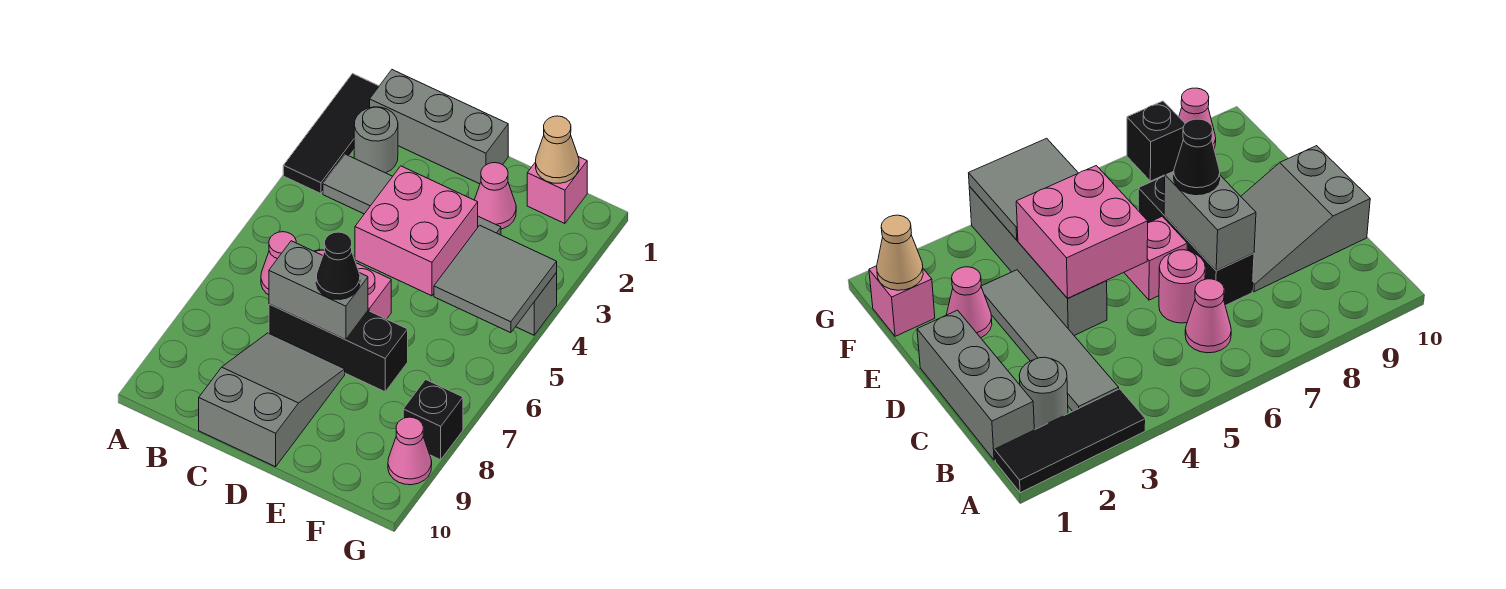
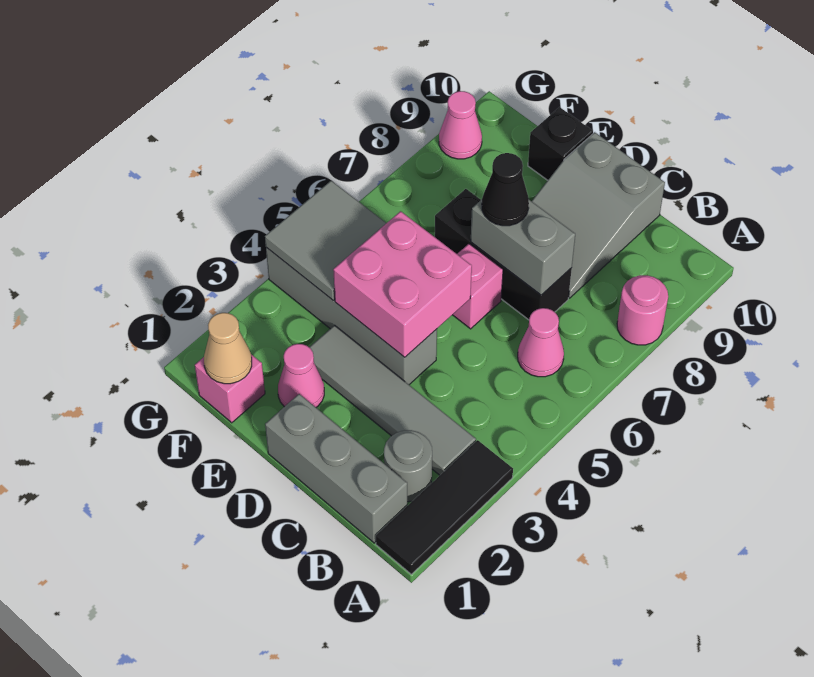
pink round brick C6 level 1 -> pink round brick A8 level 1
black brick G8 level 1 -> black brick E10 level 1

